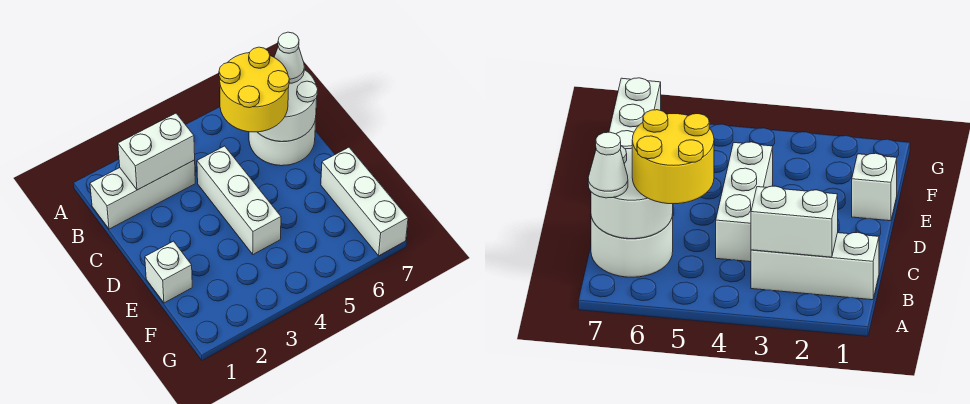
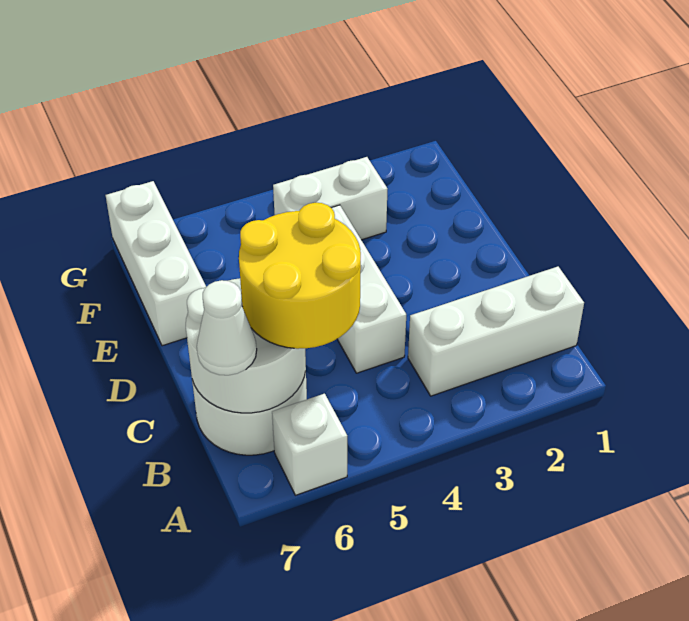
white brick B2:B3 level 2 -> white brick F3:F4 level 1
white brick E1 level 1 -> white brick A6 level 1

